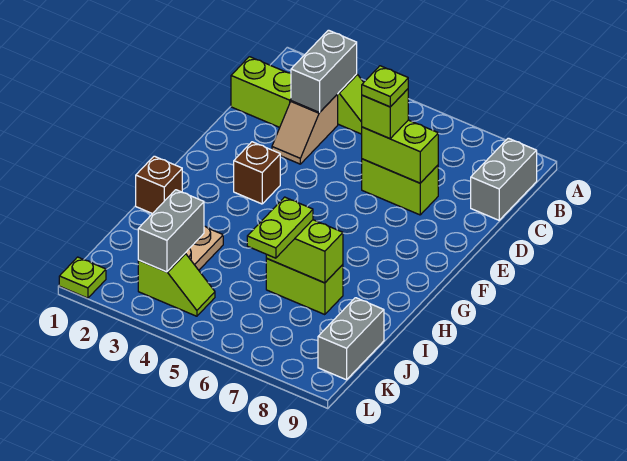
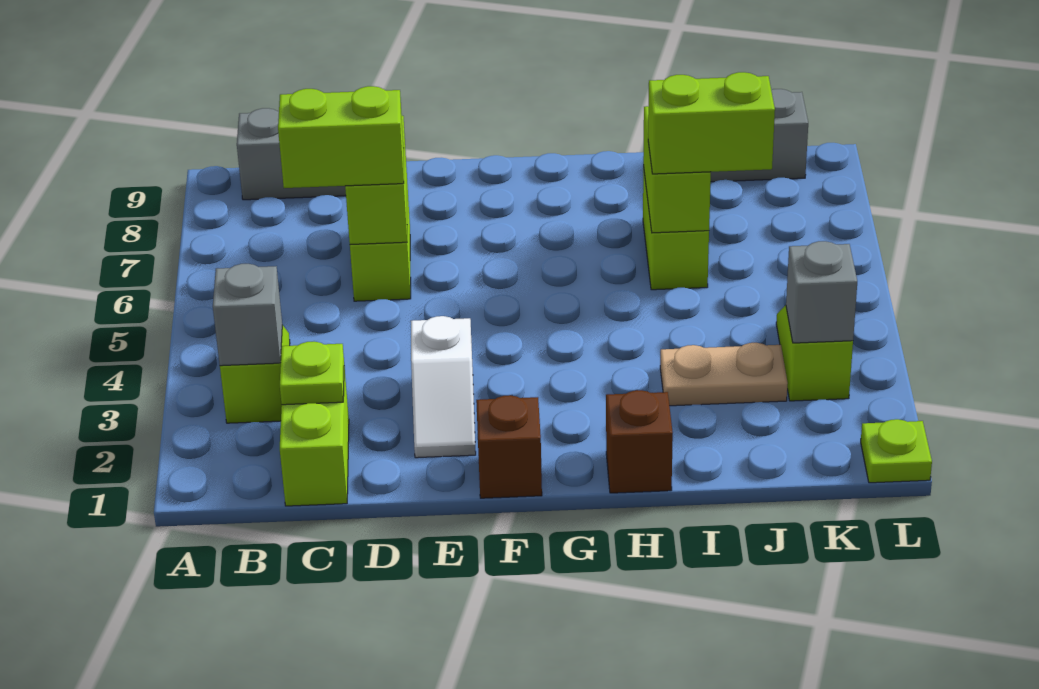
grey brick B3:C3 level 2 -> grey brick B3 level 2
tan slope C3:D3 level 1 top C -> none
lime brick D6 level 3 -> lime brick C6:D6 level 3
lime plate D6 level 4 -> lime plate C2 level 2
none -> white slope E2:E3 level 1 top 3
brown brick F3 level 1 -> brown brick F1 level 1
lime plate I6:J6 level 3 -> lime brick I6:J6 level 3
grey brick J3:K3 level 2 -> grey brick K3 level 2

